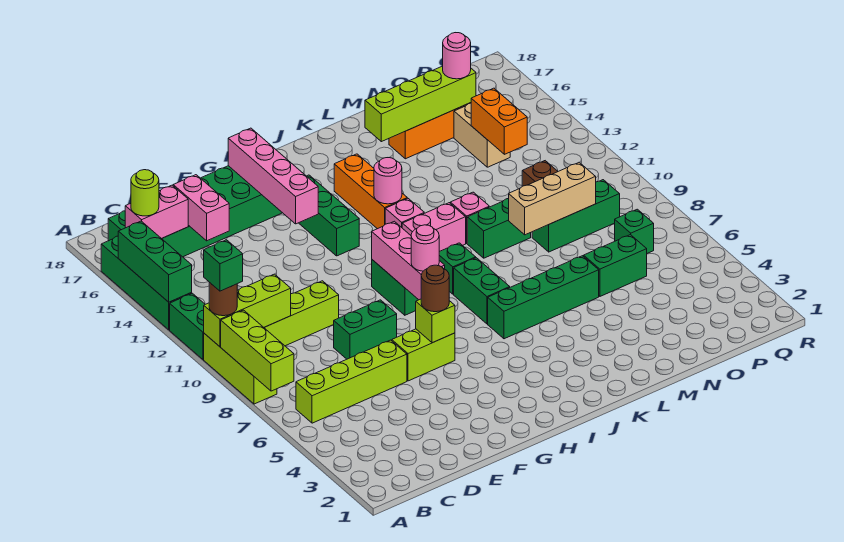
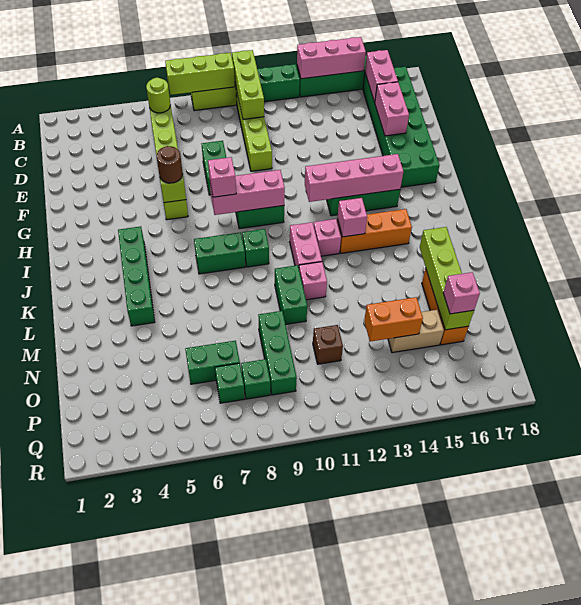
brown round brick A10 level 3 -> none
green brick A10 level 4 -> green brick P8 level 1
green brick A13:A15 level 2 -> pink brick A13:A15 level 2
lime round brick B16 level 3 -> lime round brick B6 level 2
pink brick D15:D16 level 2 -> pink brick D16:E16 level 2
pink brick G14:G17 level 2 -> pink brick H12:H15 level 2
pink round brick H8 level 3 -> pink brick H8 level 3
green brick J6:M6 level 1 -> green brick I4:L4 level 1
pink round brick J13 level 2 -> pink brick J13 level 2
tan brick M9:O9 level 2 -> none
green brick N6:O6 level 1 -> green brick O6:O7 level 1
pink round brick O16 level 3 -> pink brick O16 level 3

